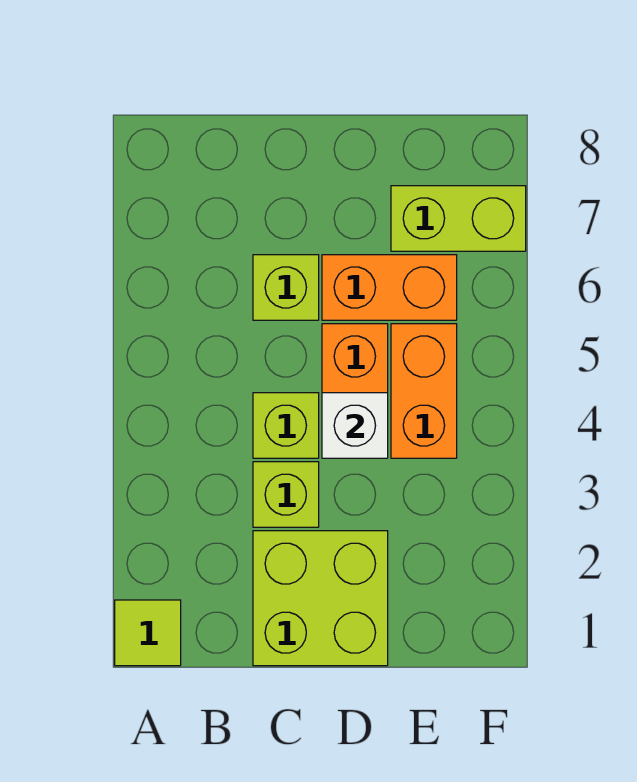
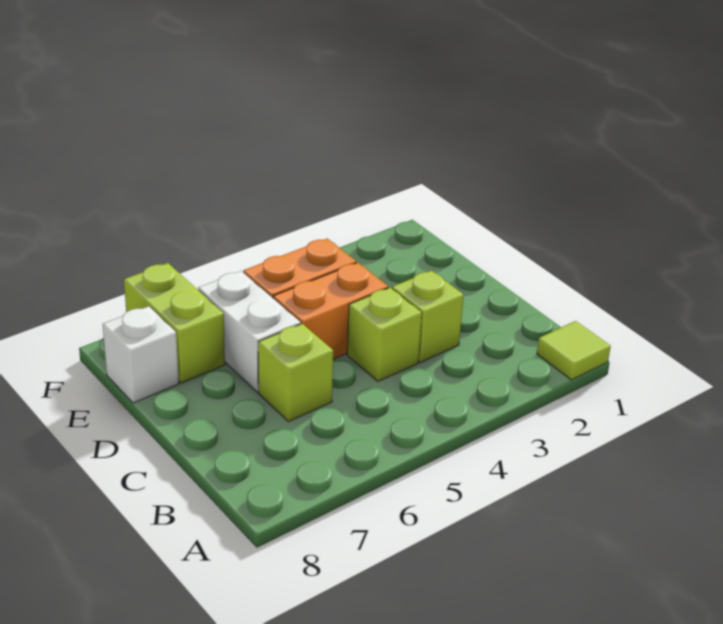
lime brick C1:D2 level 1 -> none
white brick D4 level 2 -> white brick E8 level 1
orange brick D6:E6 level 1 -> white brick D6:E6 level 1

